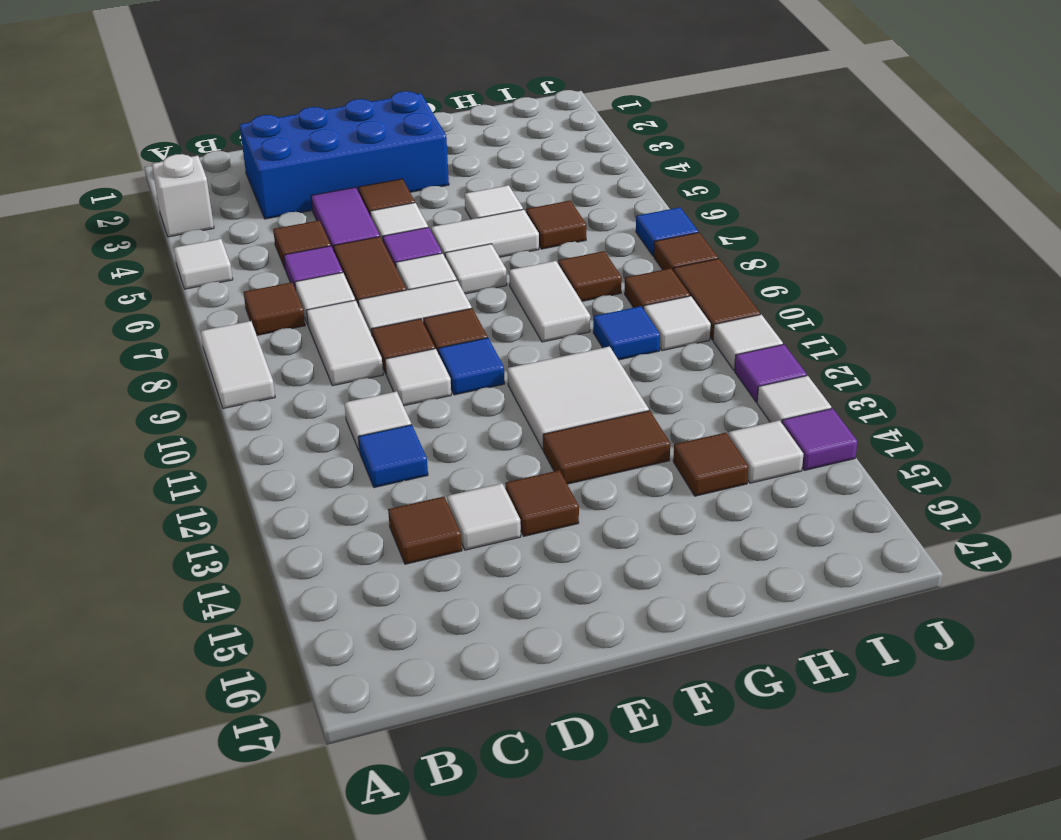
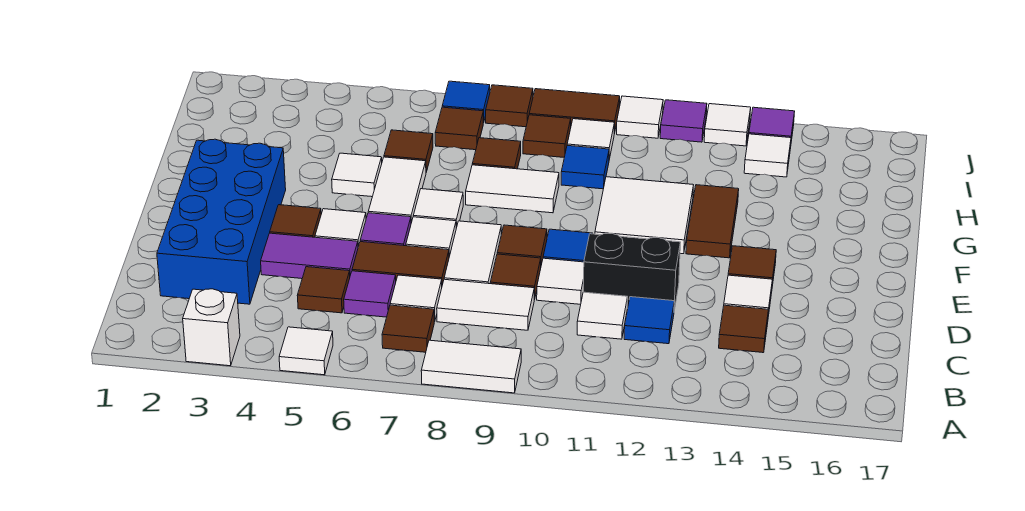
none -> black brick D11:D12 level 1
brown tile H14 level 1 -> brown tile I7 level 1

